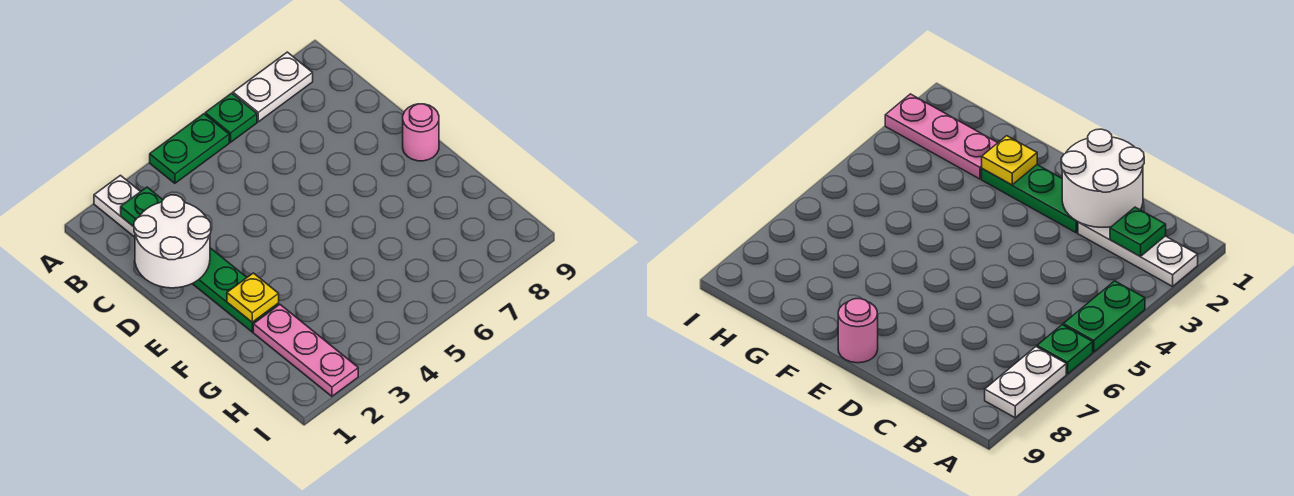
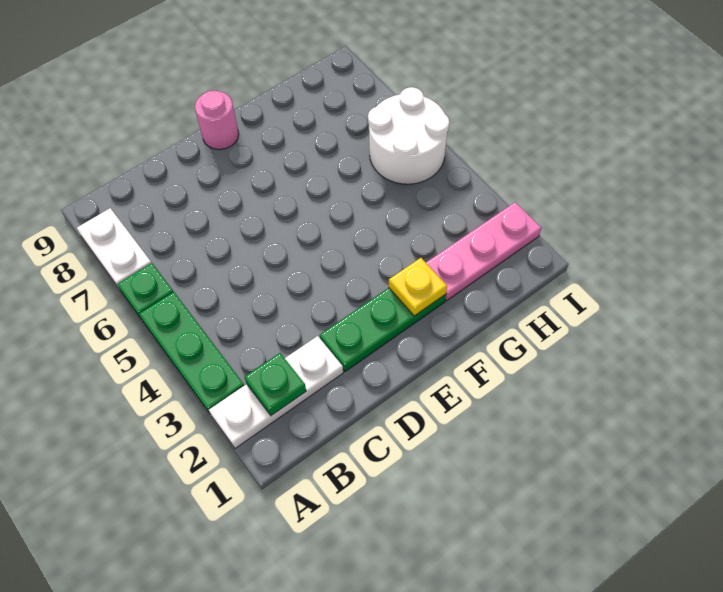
green plate A4:A5 level 1 -> green plate A3:A5 level 1
white round brick C1:D2 level 2 -> white round brick H5:I6 level 1

